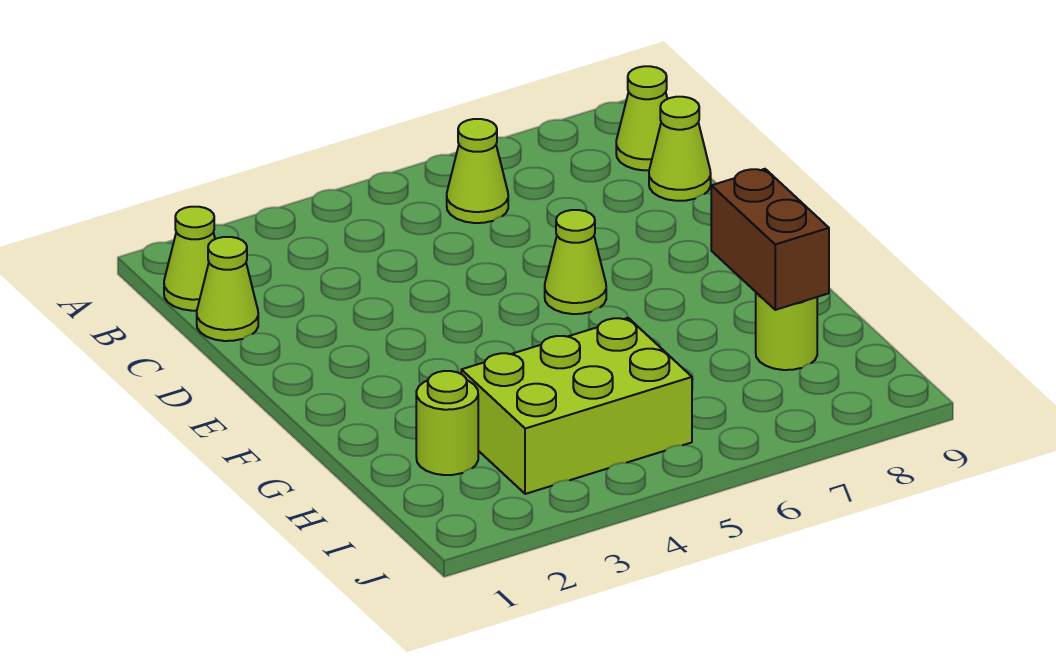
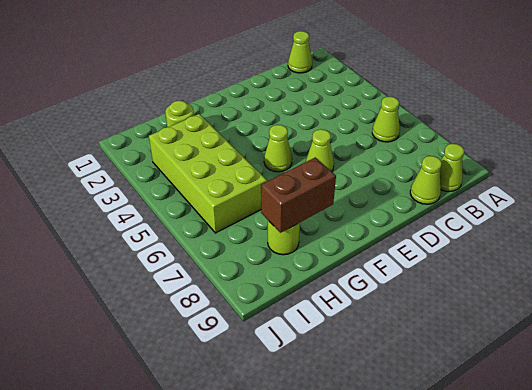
lime cone C1 level 1 -> lime cone F5 level 1
lime brick H3:I5 level 1 -> lime brick H3:I6 level 1

